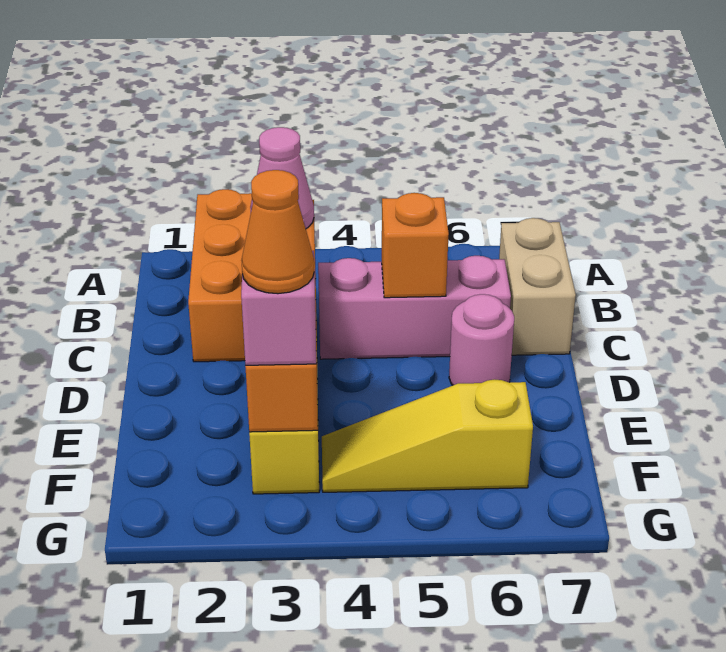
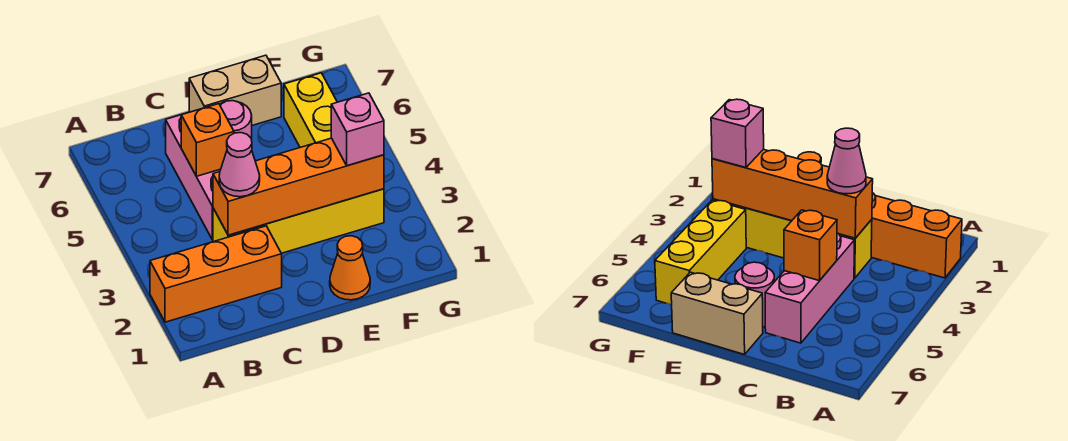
tan brick B7:C7 level 1 -> tan brick D7:E7 level 1
orange cone F3 level 4 -> orange cone E1 level 1
yellow slope F4:F6 level 1 top 6 -> yellow brick F4:F6 level 1

